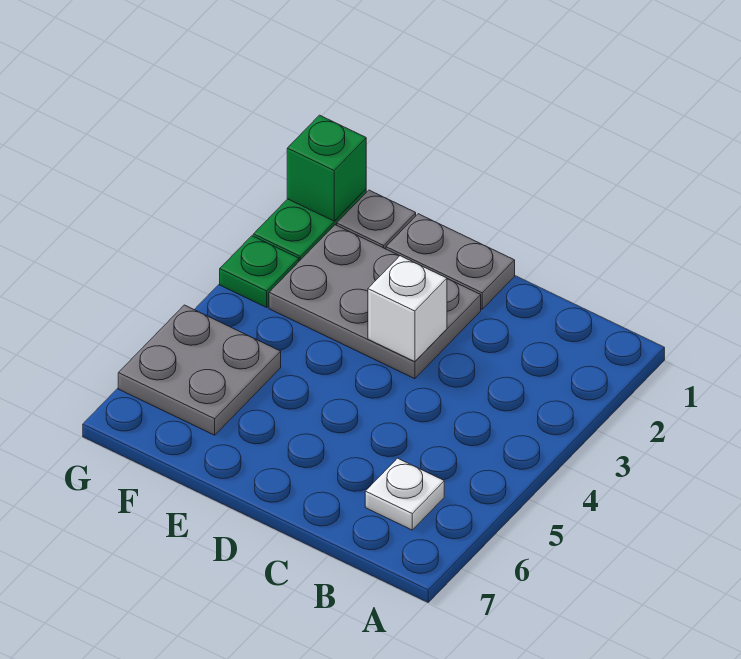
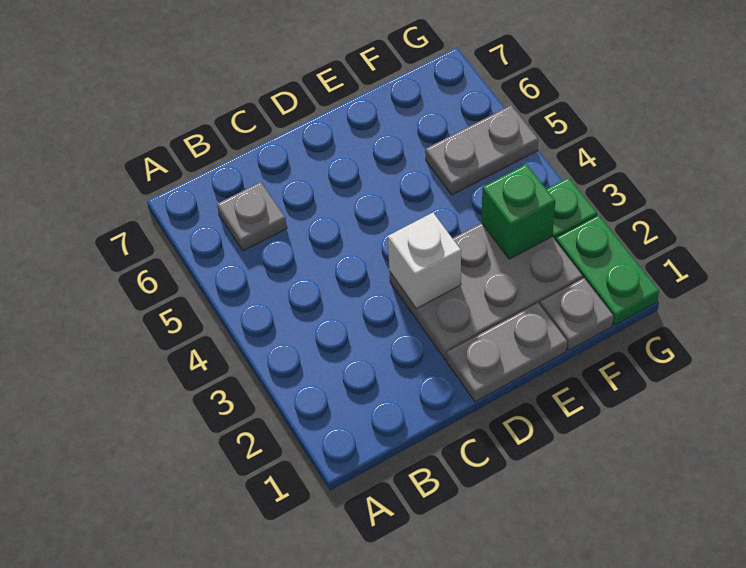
white plate B6 level 1 -> grey plate B6 level 1
grey plate F5:G6 level 1 -> grey plate F5:G5 level 1
green brick G1 level 2 -> green brick F3 level 2

